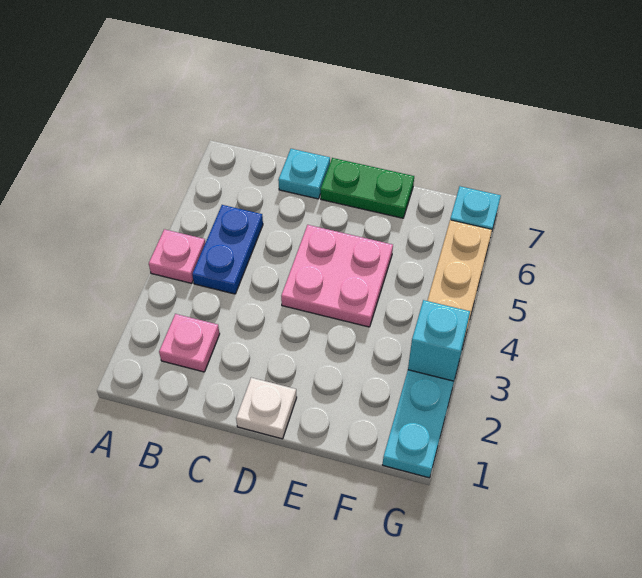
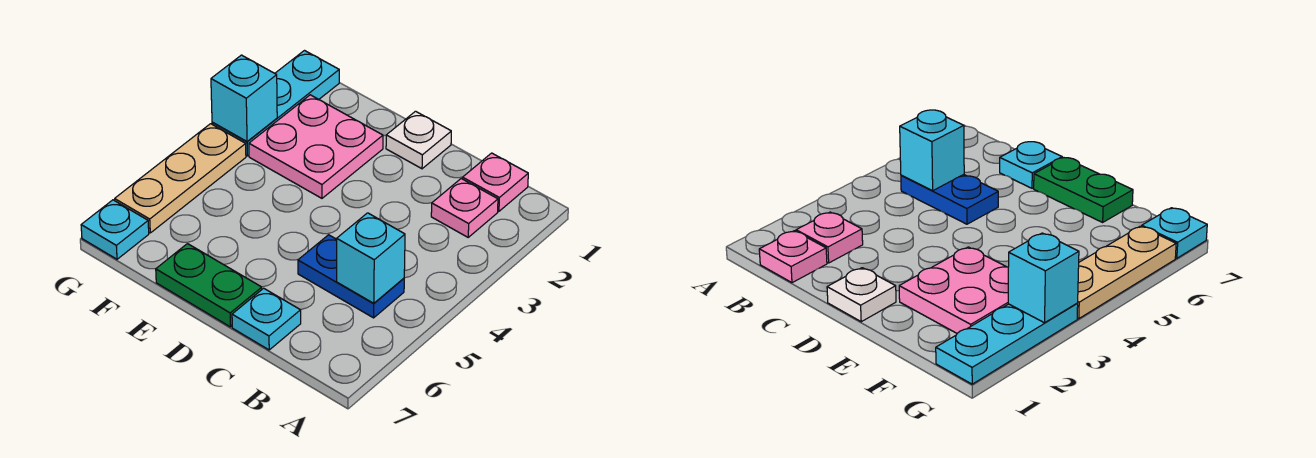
pink plate A4 level 1 -> pink plate B1 level 1
blue plate B4:B5 level 1 -> blue plate B5:C5 level 1
none -> cyan brick B5 level 2
pink plate D4:E5 level 1 -> pink plate E2:F3 level 1

